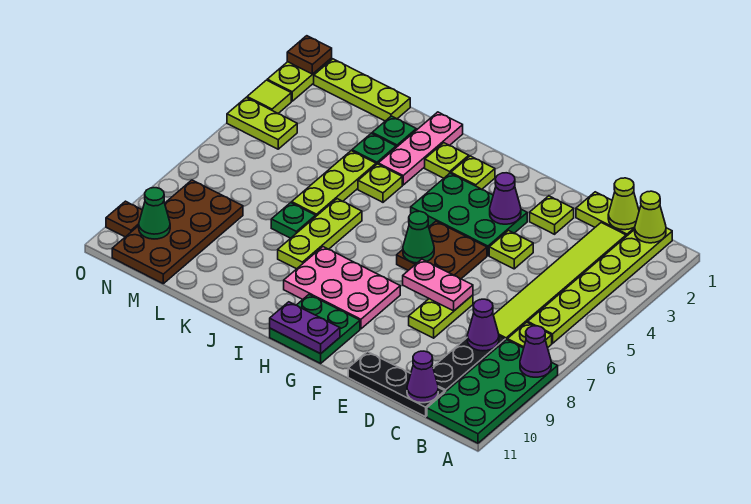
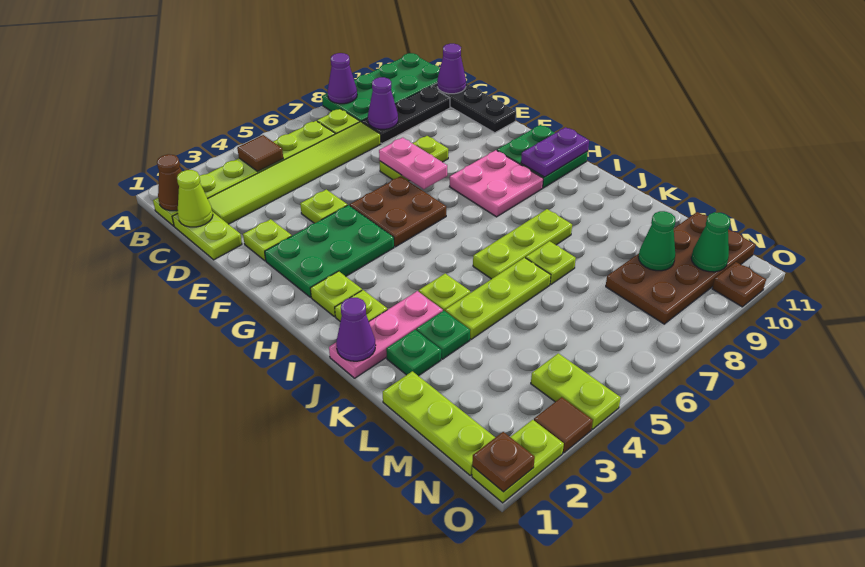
lime cone B1 level 2 -> brown cone B1 level 2
none -> brown tile B4 level 2
green plate F3:H4 level 1 -> green plate F2:G4 level 1
purple cone F3 level 2 -> purple cone J1 level 2
green cone G6 level 2 -> green cone M9 level 2
pink plate G8:I9 level 1 -> pink plate G8:H9 level 1
purple plate G11:H11 level 2 -> purple plate H10:H11 level 2
green plate K7 level 1 -> lime plate K7 level 1
lime tile O3 level 1 -> brown tile O3 level 1

